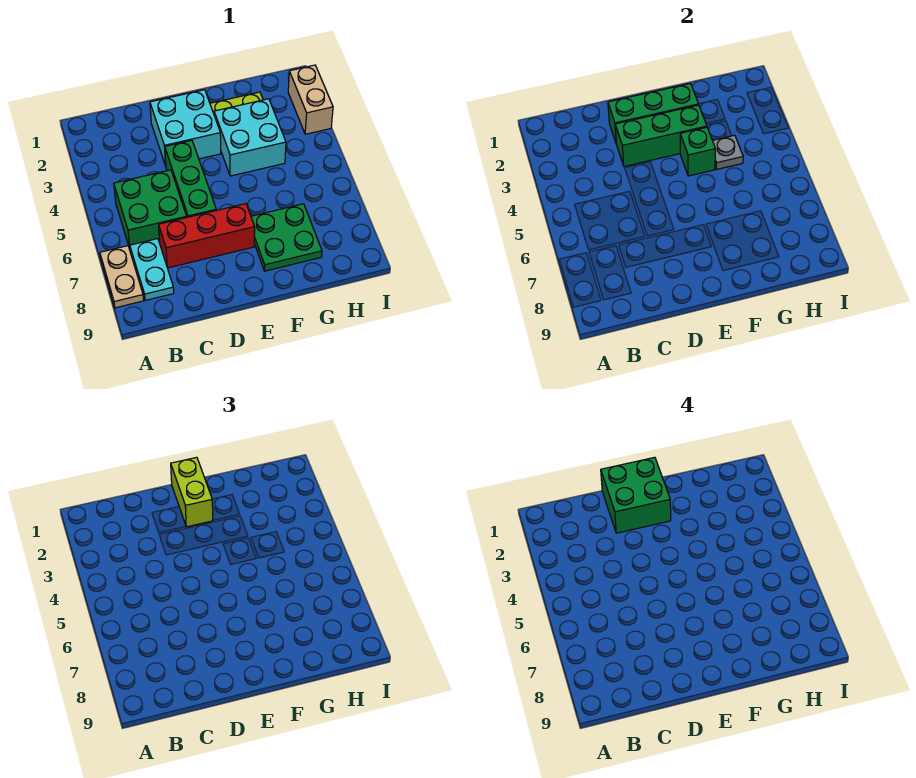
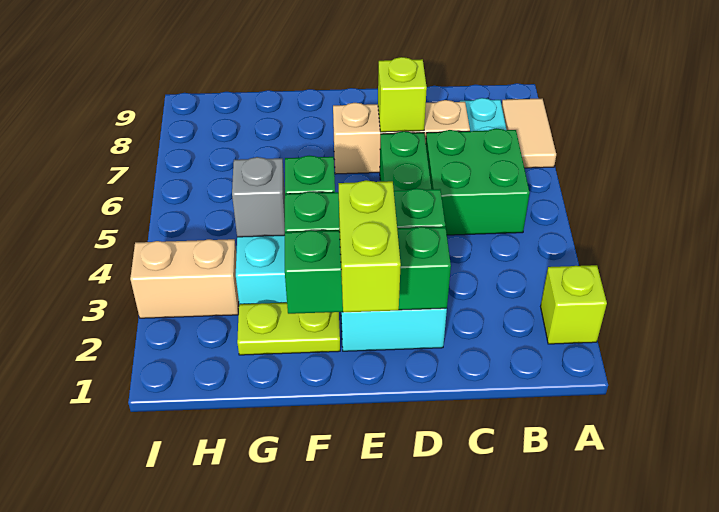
none -> lime brick A2 level 1
tan plate A7:A8 level 1 -> tan tile A7:A8 level 1
red brick C7:E7 level 1 -> tan brick C7:E7 level 1
green brick D1:E2 level 4 -> none
none -> lime brick D7 level 2
green plate F7:G8 level 1 -> none
grey plate G4 level 2 -> grey brick G4 level 2
tan brick I2:I3 level 1 -> tan brick H3:I3 level 1

